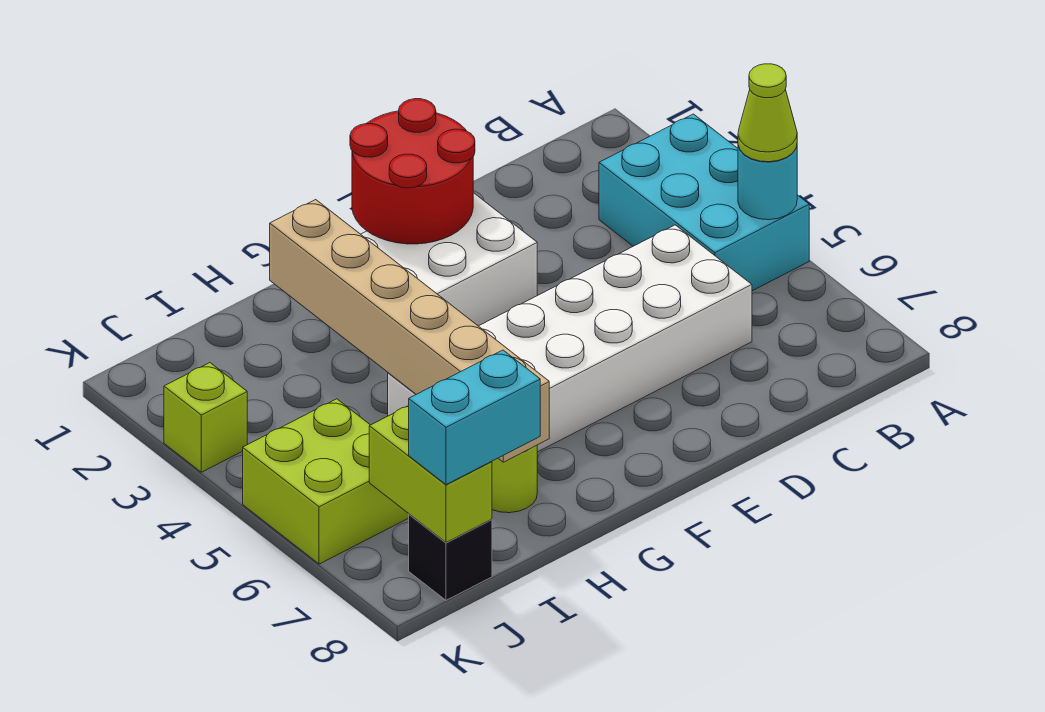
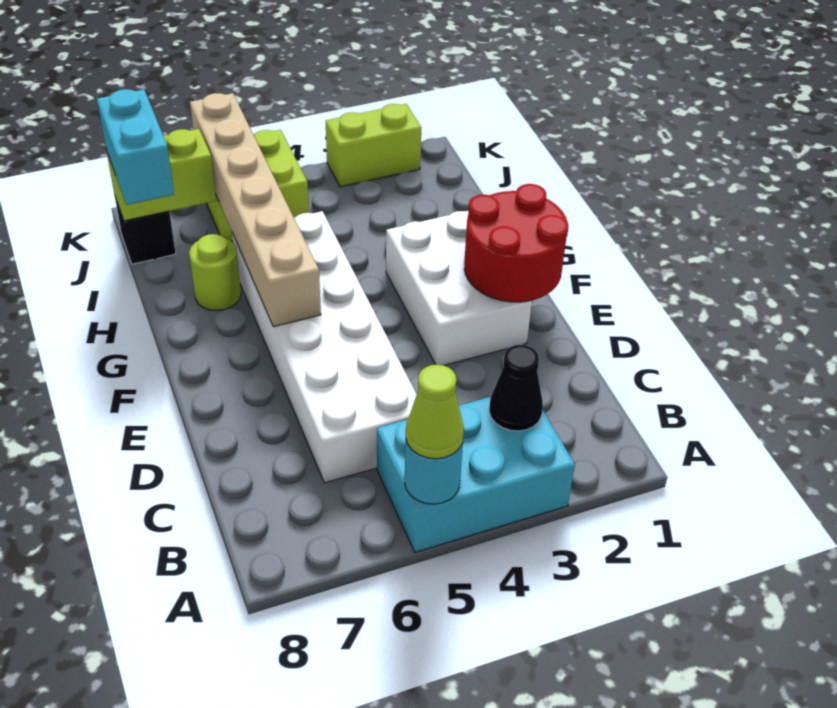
none -> black cone B3 level 2
tan brick H2:H7 level 2 -> tan brick F6:K6 level 2
lime brick K3 level 1 -> lime brick K2:K3 level 1

